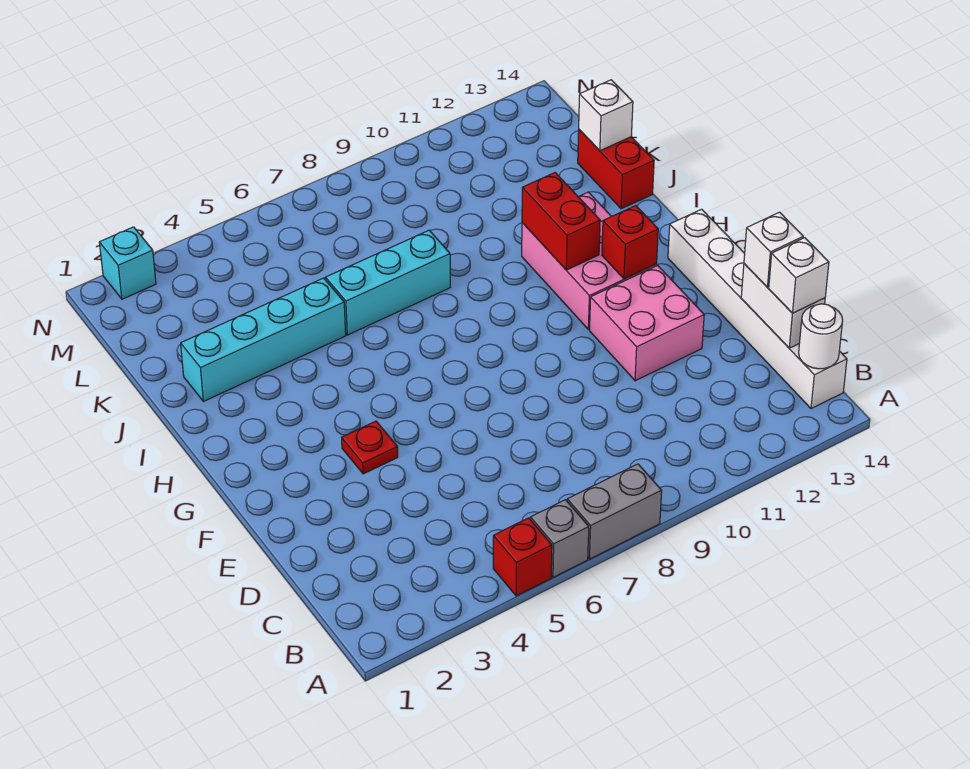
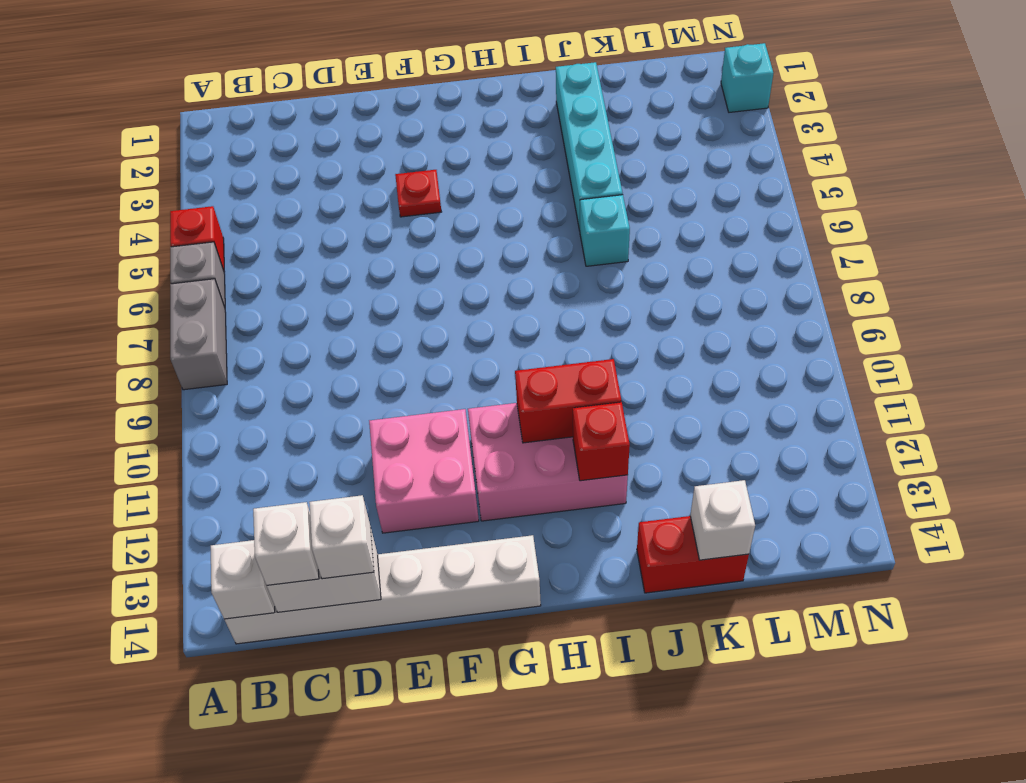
white round brick B14 level 2 -> white brick B14 level 2
red brick G12 level 2 -> red brick I12 level 2
cyan brick J6:J8 level 1 -> cyan brick J6 level 1

